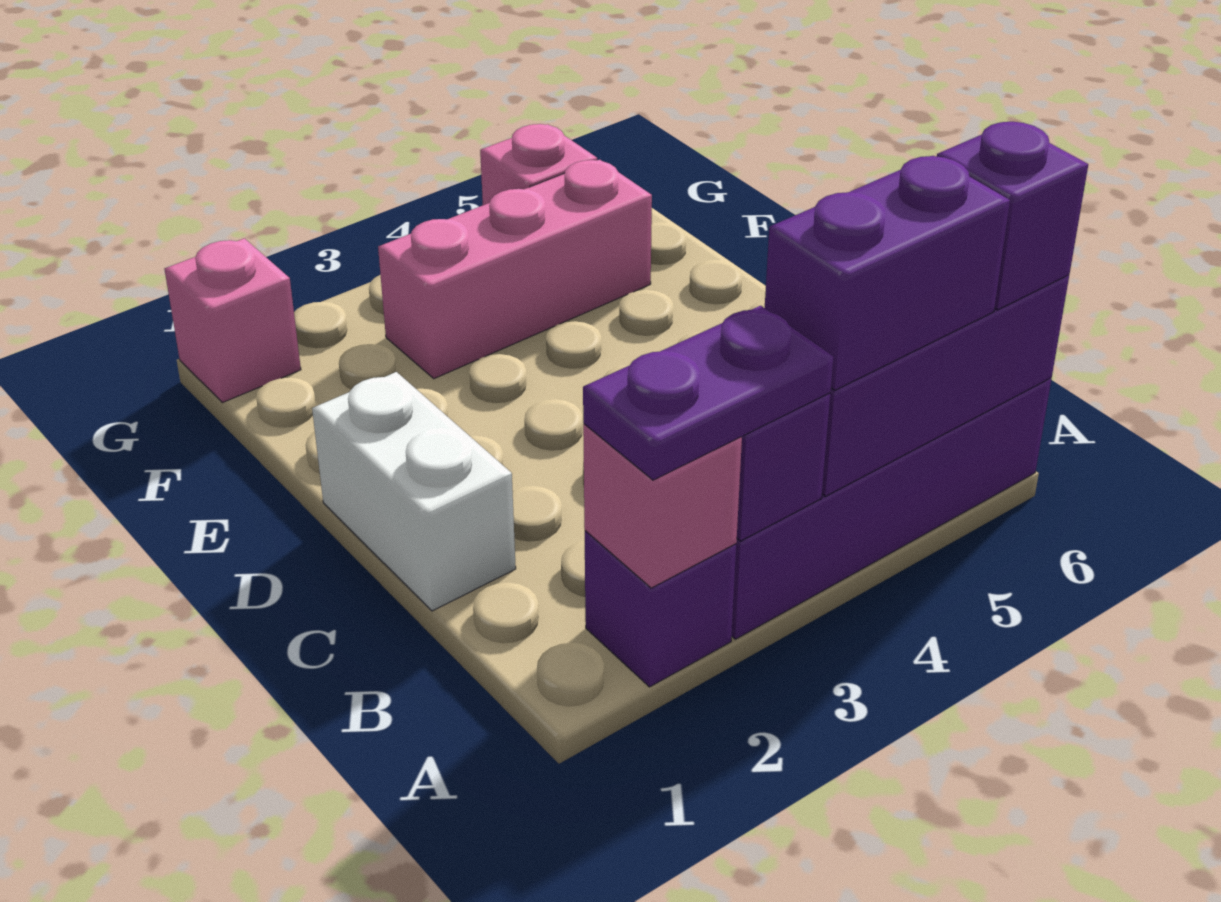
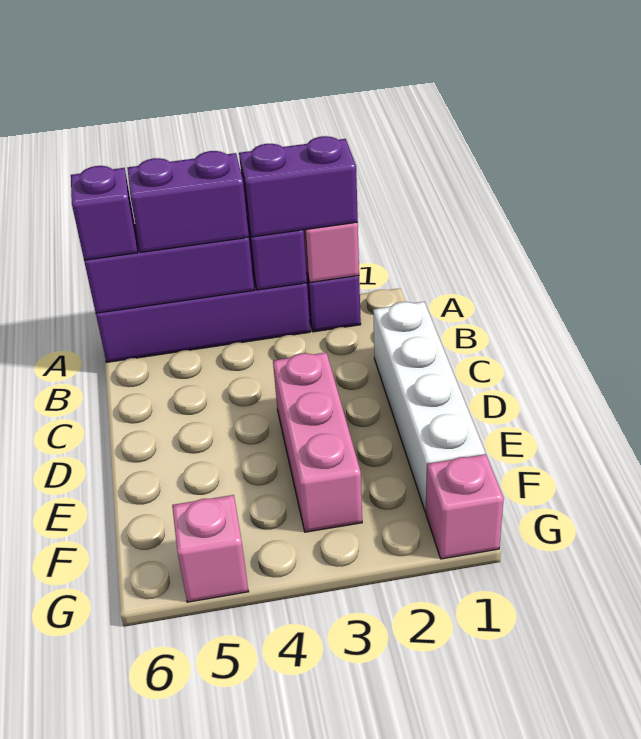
purple plate A2:A3 level 3 -> purple brick A2:A3 level 3
white brick C1:D1 level 1 -> white brick C1:F1 level 1
pink brick F3:F5 level 1 -> pink brick D3:F3 level 1

